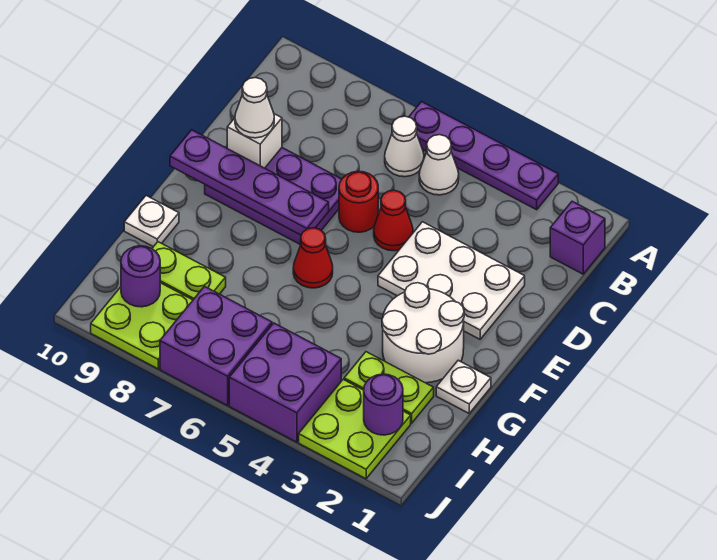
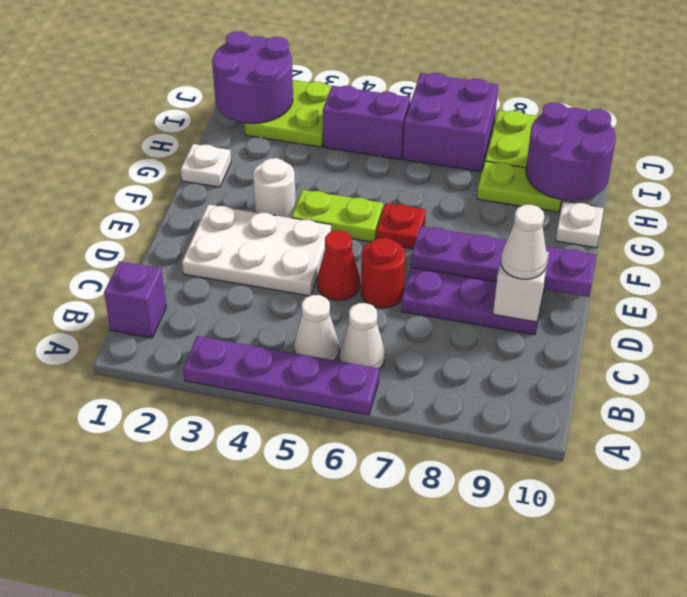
white round brick F2:G3 level 1 -> white round brick F3 level 1
red cone F6 level 1 -> red plate F6 level 1
lime plate H2:H3 level 1 -> lime plate F4:F5 level 1
purple round brick I2 level 2 -> purple round brick I1:J2 level 2
purple brick I4:J5 level 1 -> purple brick I4:I5 level 1
purple round brick I9 level 2 -> purple round brick H9:I10 level 2

